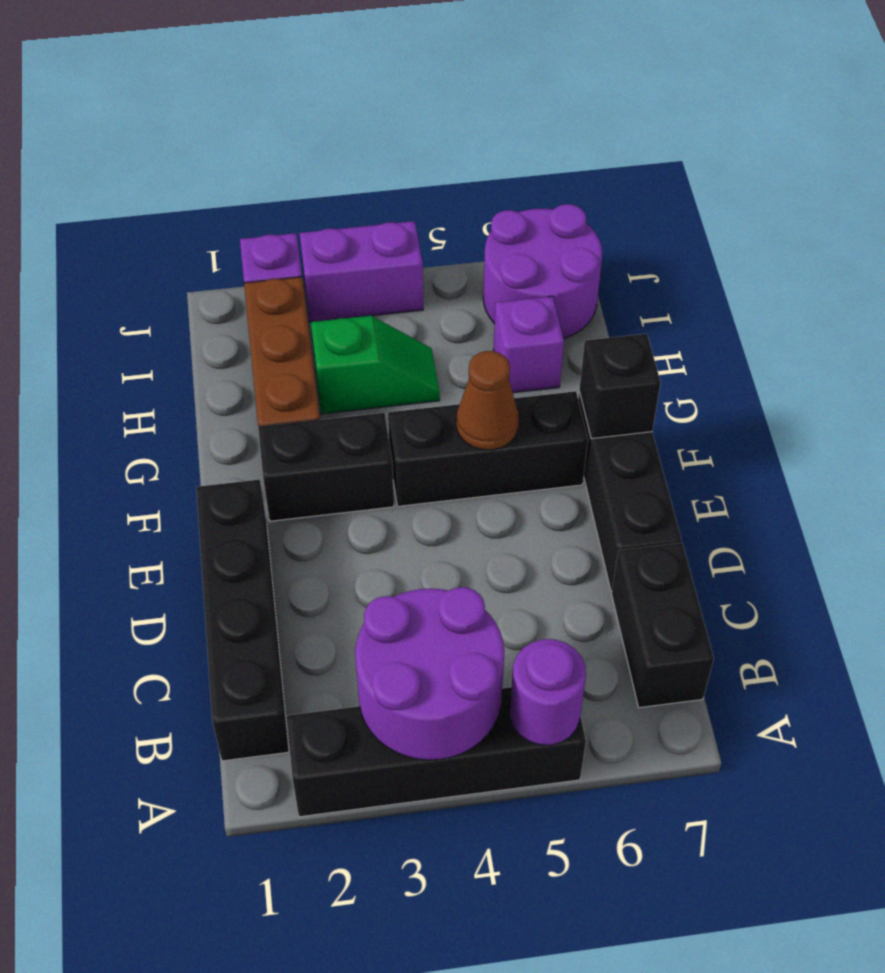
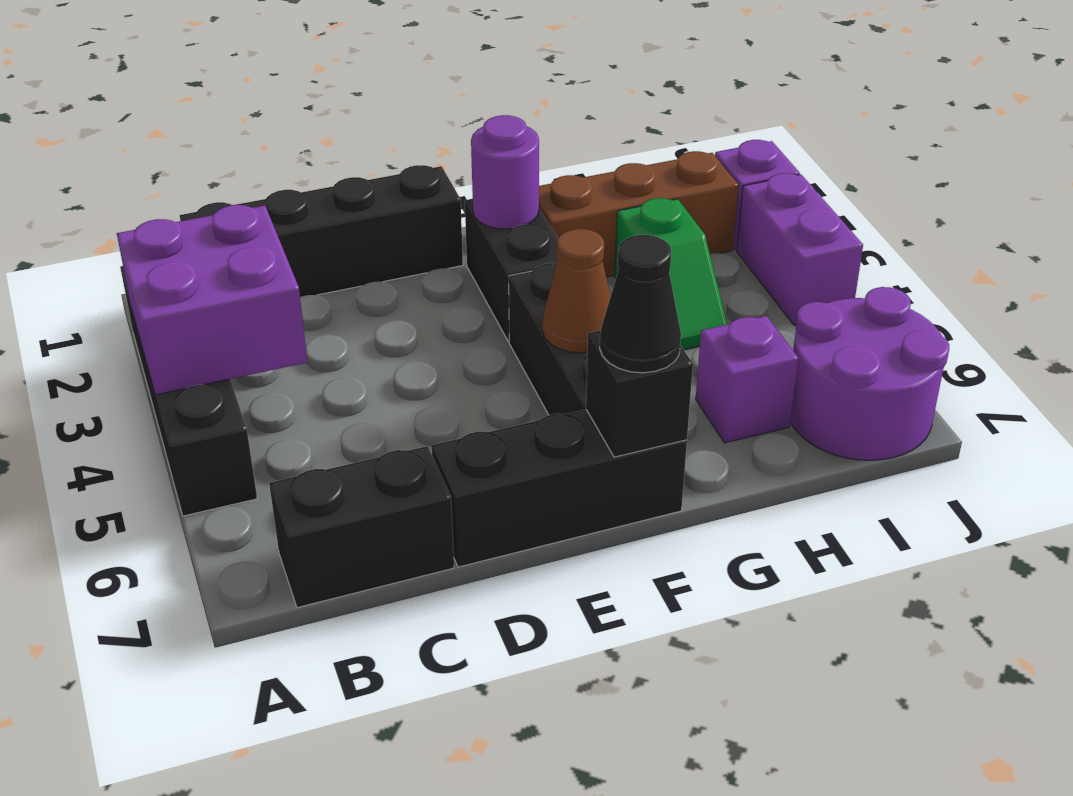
purple round brick A3:B4 level 2 -> purple brick A3:B4 level 2
purple round brick A5 level 2 -> purple round brick F2 level 2
none -> black cone F7 level 3

